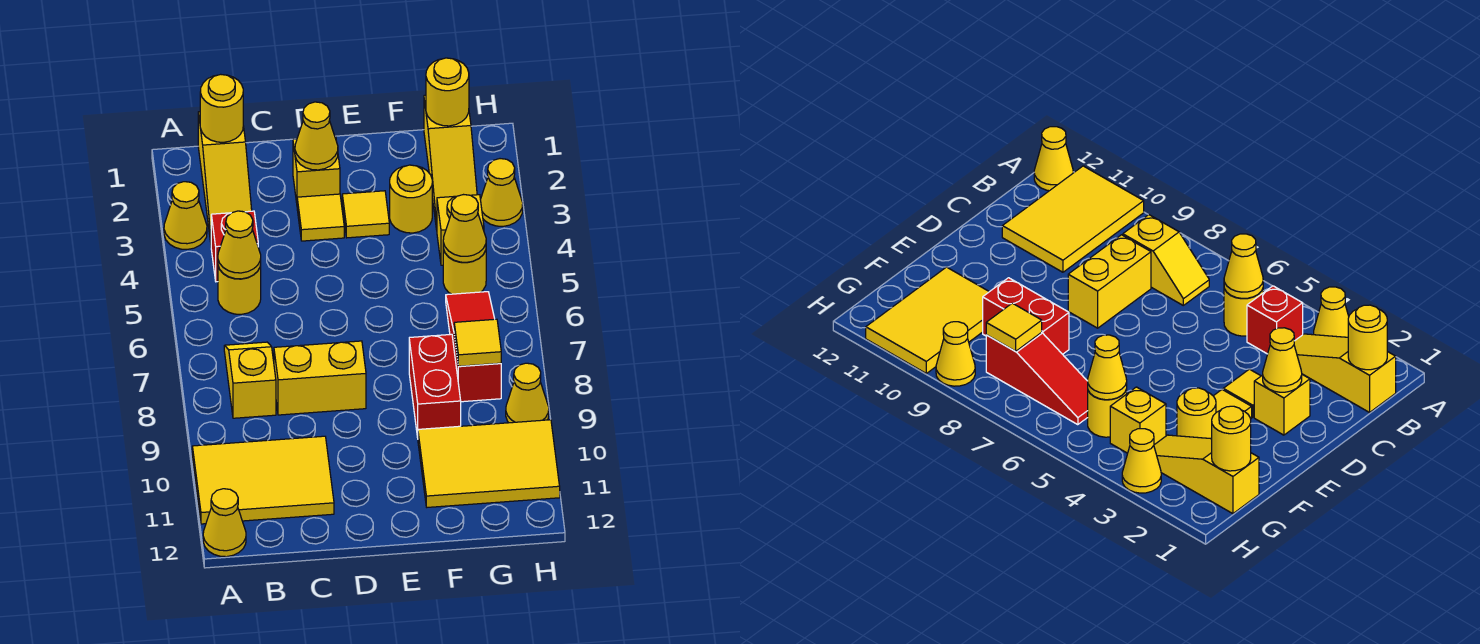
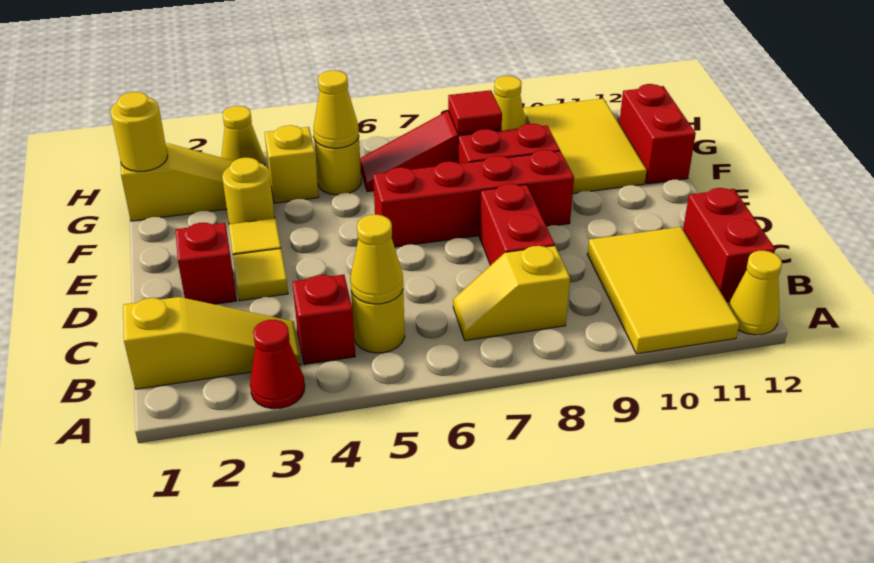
yellow cone A3 level 1 -> red cone A3 level 1
yellow round brick B1 level 2 -> none
none -> red brick B12:C12 level 1
yellow brick C8:D8 level 1 -> red brick C8:D8 level 1
yellow brick D2 level 1 -> red brick D2 level 1
yellow cone D2 level 2 -> none
none -> red brick E6:E9 level 1
none -> red brick F12:G12 level 1
yellow tile G8 level 2 -> red tile G8 level 2

